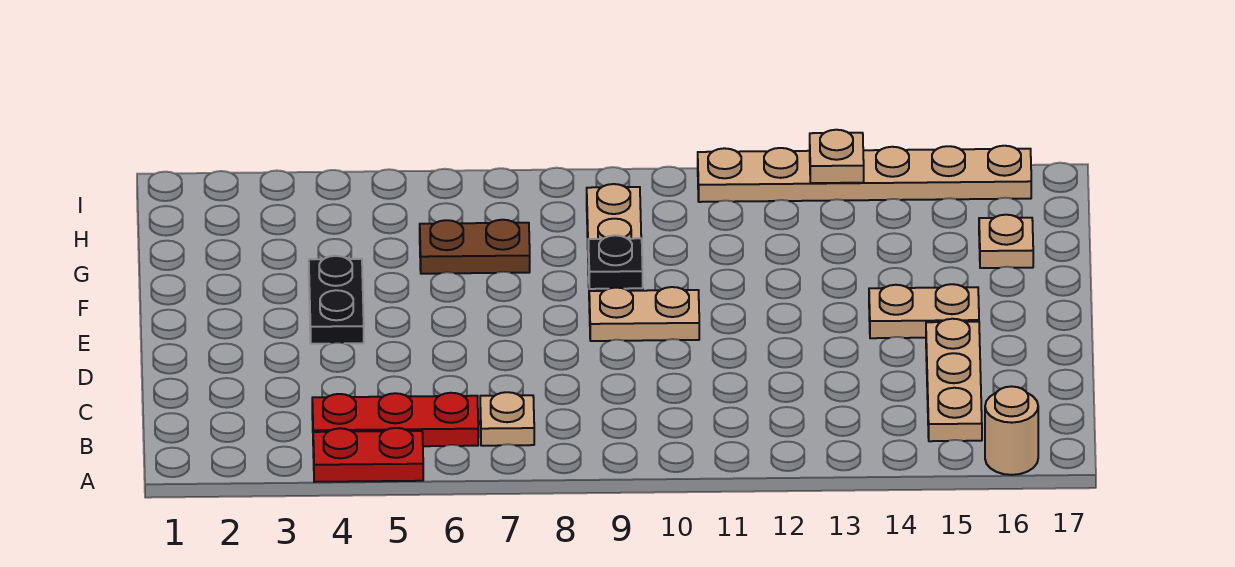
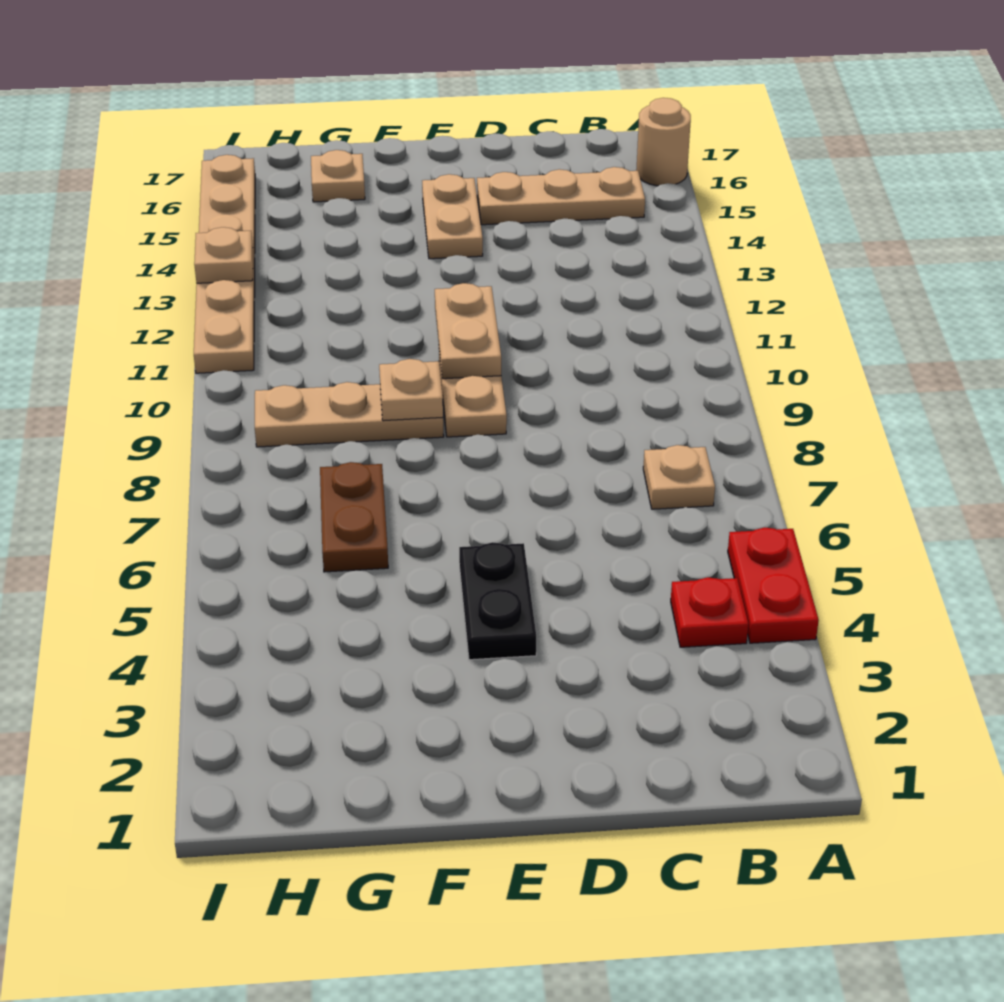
red plate B4:B6 level 1 -> red plate B4 level 1
black plate E4:F4 level 1 -> black plate E4:E5 level 1
none -> tan plate E10:E11 level 2
black plate F9 level 2 -> tan plate F9 level 2

